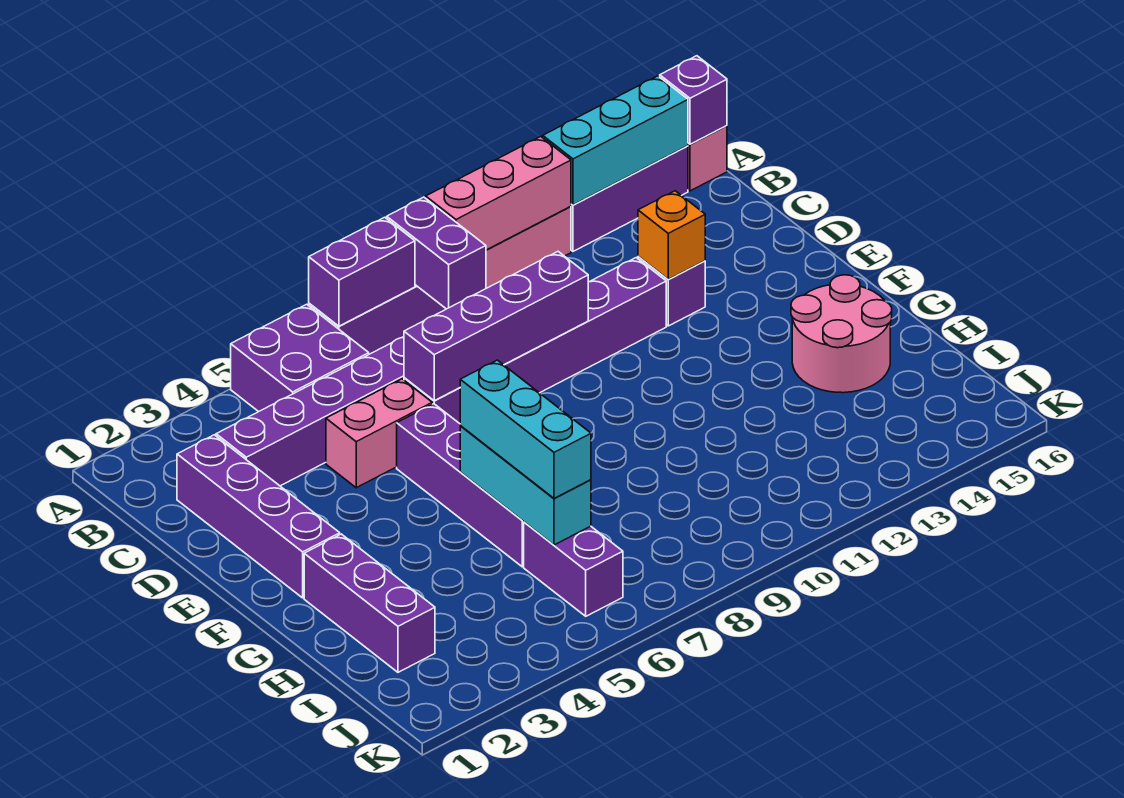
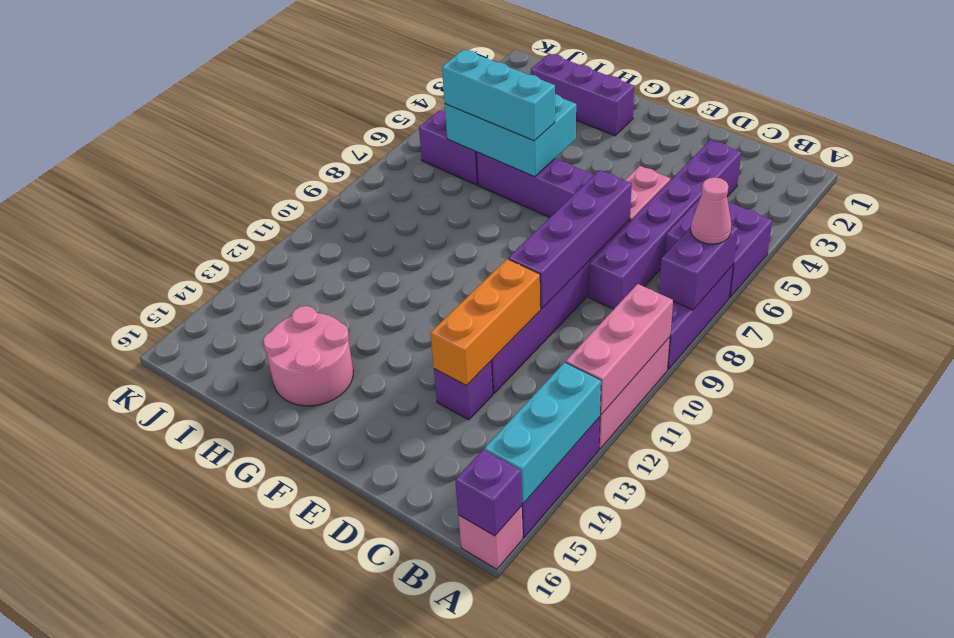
none -> pink cone A7 level 3
purple brick A9:B9 level 2 -> none
purple brick C2:F2 level 1 -> none
orange brick D13 level 2 -> orange brick D11:D13 level 2
cyan brick G6:I6 level 2 -> cyan brick G5:I6 level 2

